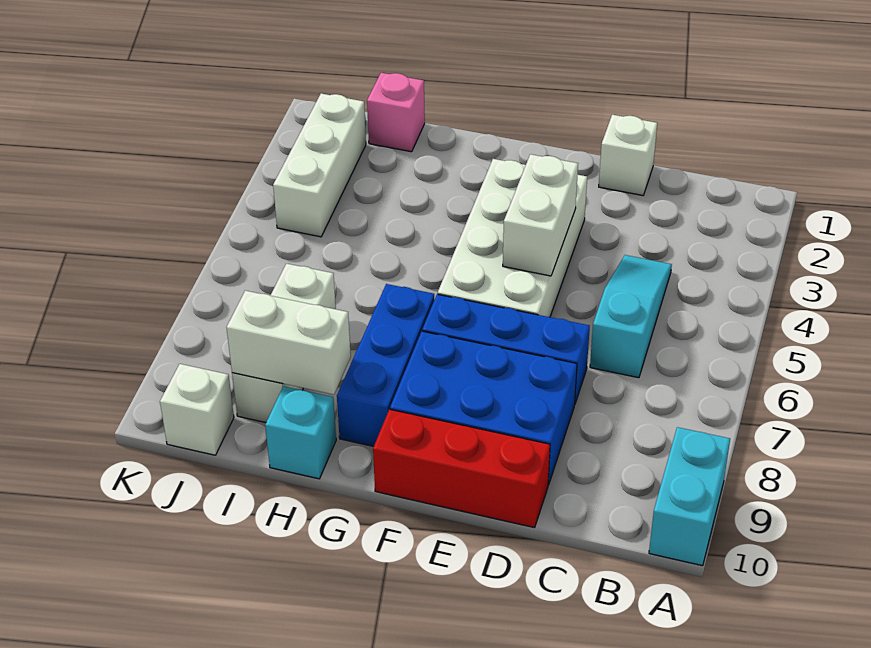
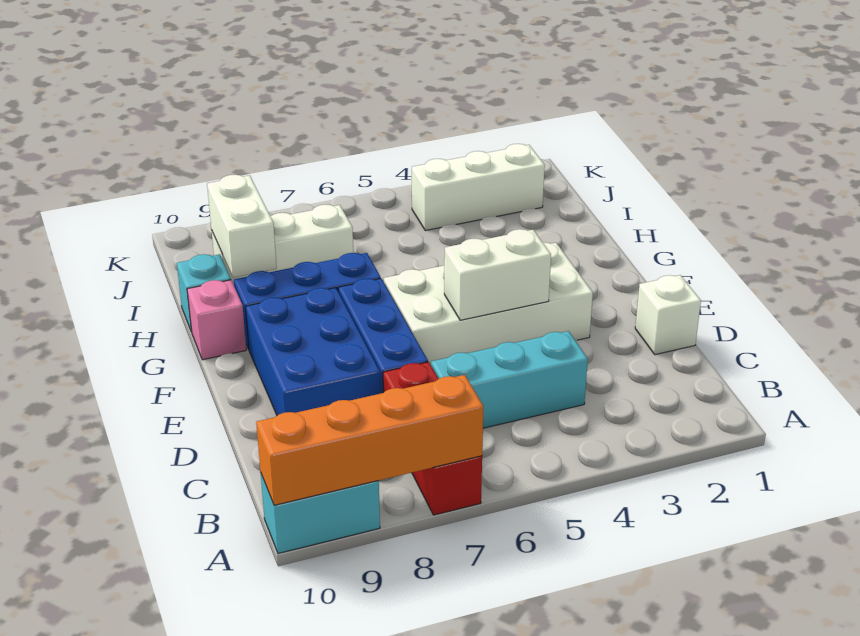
none -> orange brick A7:A10 level 2
cyan slope C4:C6 level 1 top 6 -> cyan brick C4:C6 level 1
red brick D10:F10 level 1 -> red brick A7:C7 level 1
pink brick I1 level 1 -> pink brick G10 level 1
white brick J10 level 1 -> none

